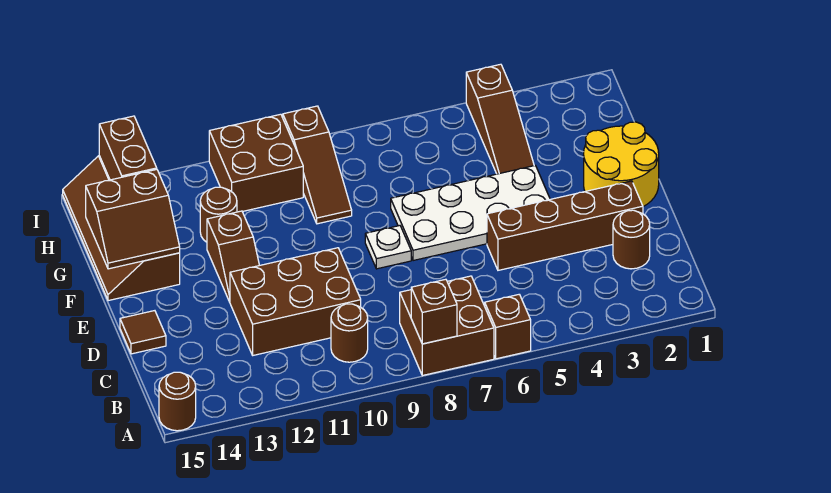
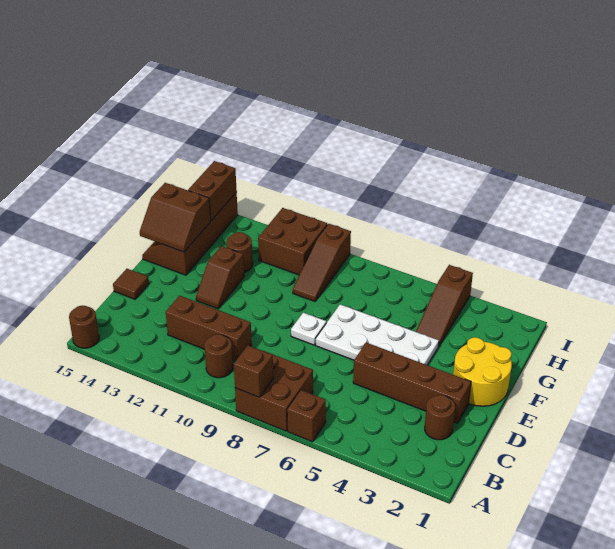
brown brick C10:D12 level 1 -> brown brick C10:C12 level 1

